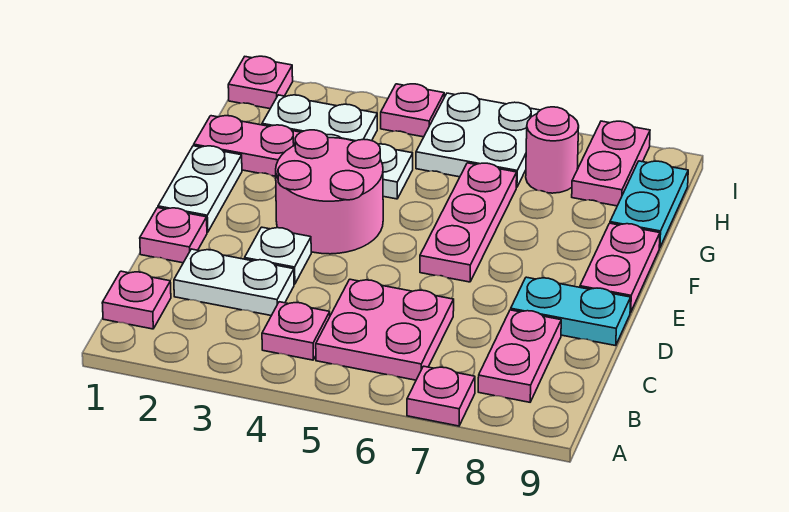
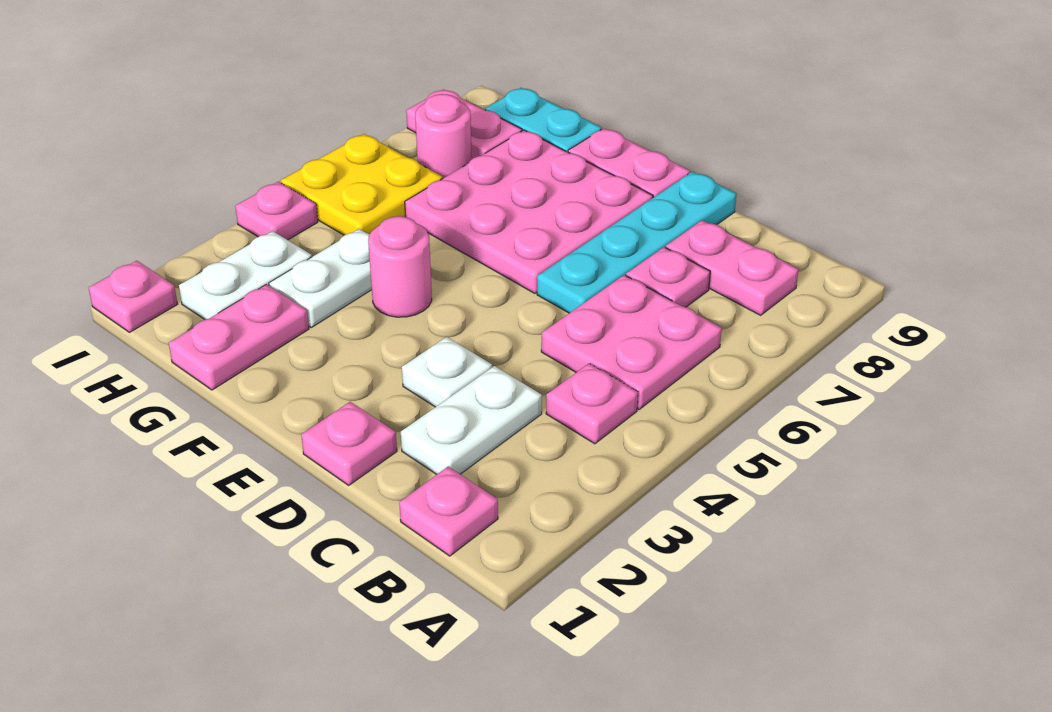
pink plate A7 level 1 -> pink plate C7 level 1
cyan plate D8:D9 level 1 -> cyan plate D6:D9 level 1
white plate E1:F1 level 1 -> none
pink round brick E3:F4 level 1 -> pink round brick F4 level 1
pink plate E6:G6 level 1 -> pink plate E6:G8 level 1
white plate H5:I6 level 1 -> yellow plate H5:I6 level 1

